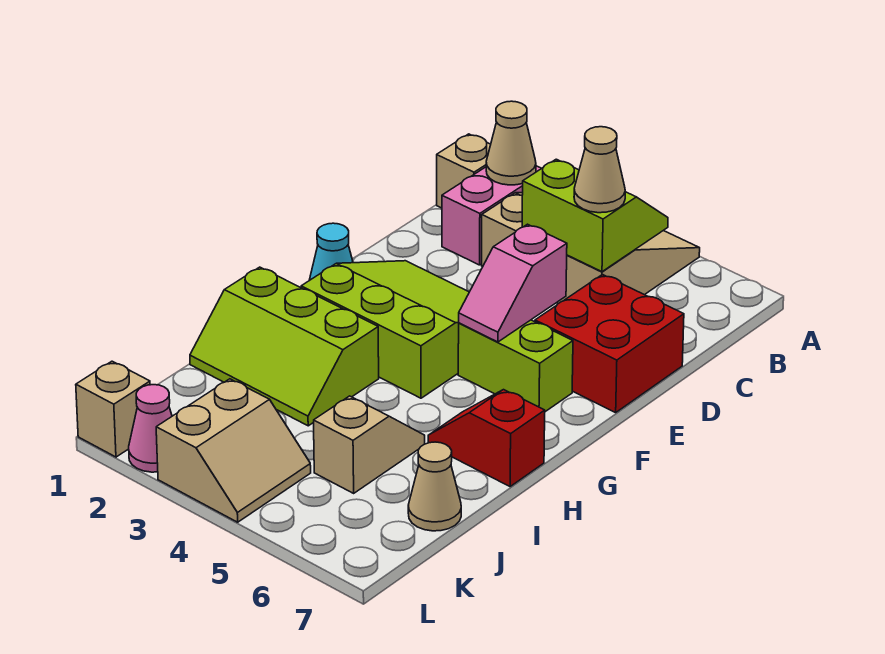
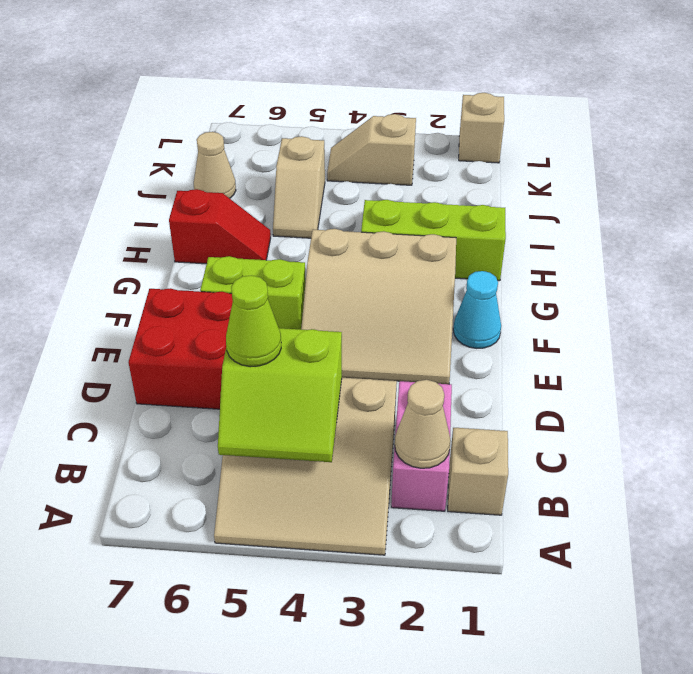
tan cone C5 level 3 -> lime cone C5 level 3
lime slope E2:G4 level 1 top G -> tan slope E2:G4 level 1 top G
pink slope E5:F5 level 2 top E -> none
tan slope K3:L4 level 1 top 3 -> tan slope K3:K4 level 1 top 3
pink cone L2 level 1 -> none

